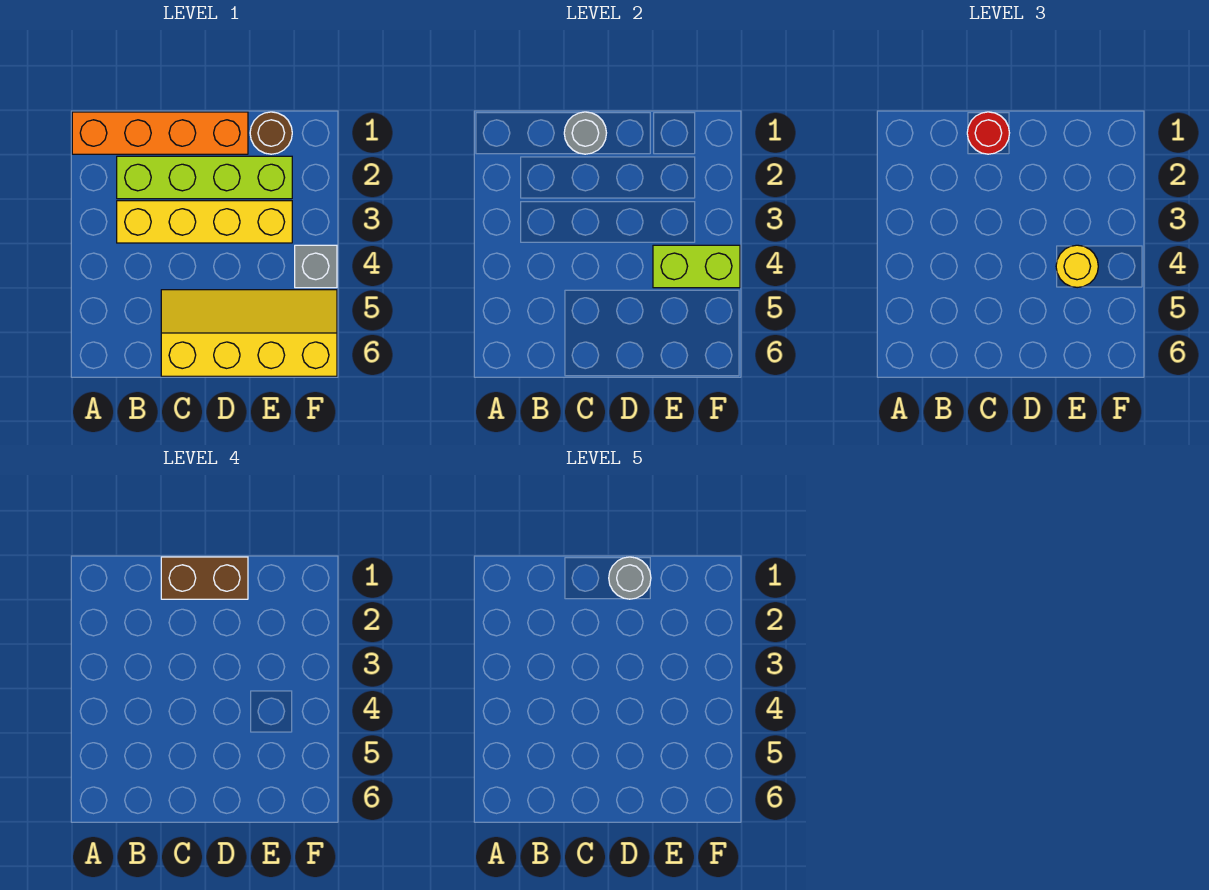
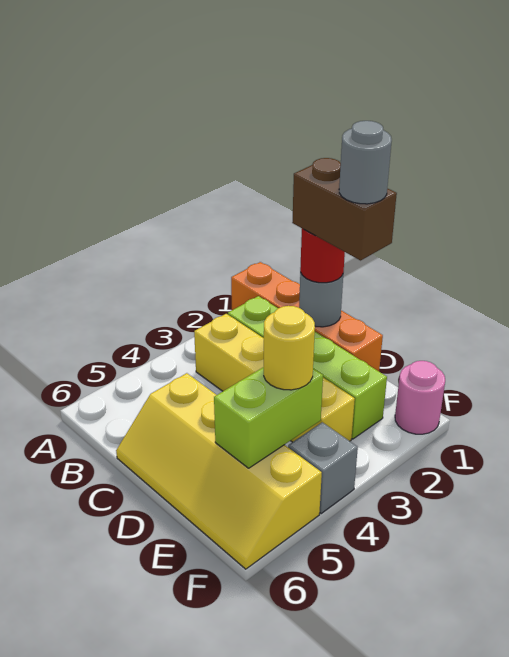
yellow slope C5:F6 level 1 top 6 -> yellow slope C5:F6 level 1 top 5
brown round brick E1 level 1 -> none
lime brick E4:F4 level 2 -> lime brick E4:E5 level 2
none -> pink round brick F1 level 1

